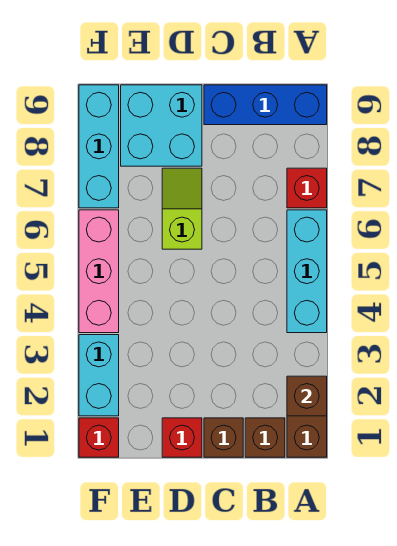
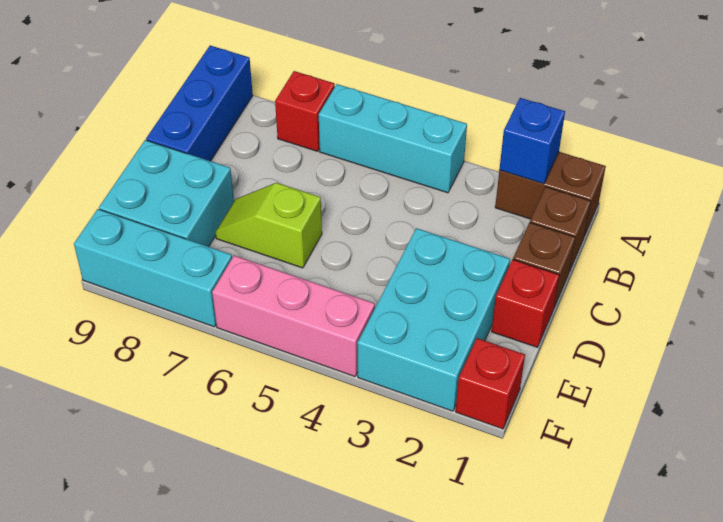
brown brick A2 level 2 -> blue brick A2 level 2
cyan brick F2:F3 level 1 -> cyan brick D2:F3 level 1

